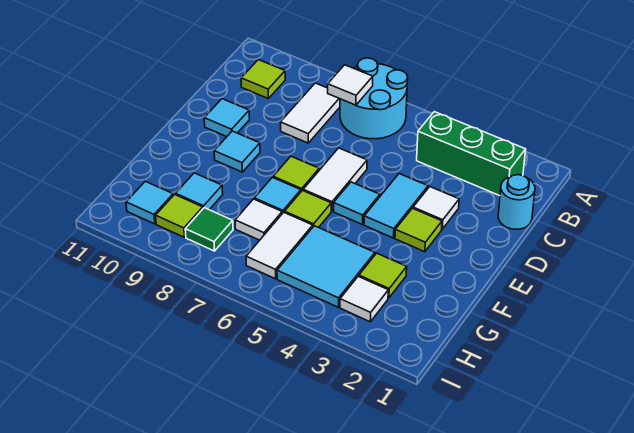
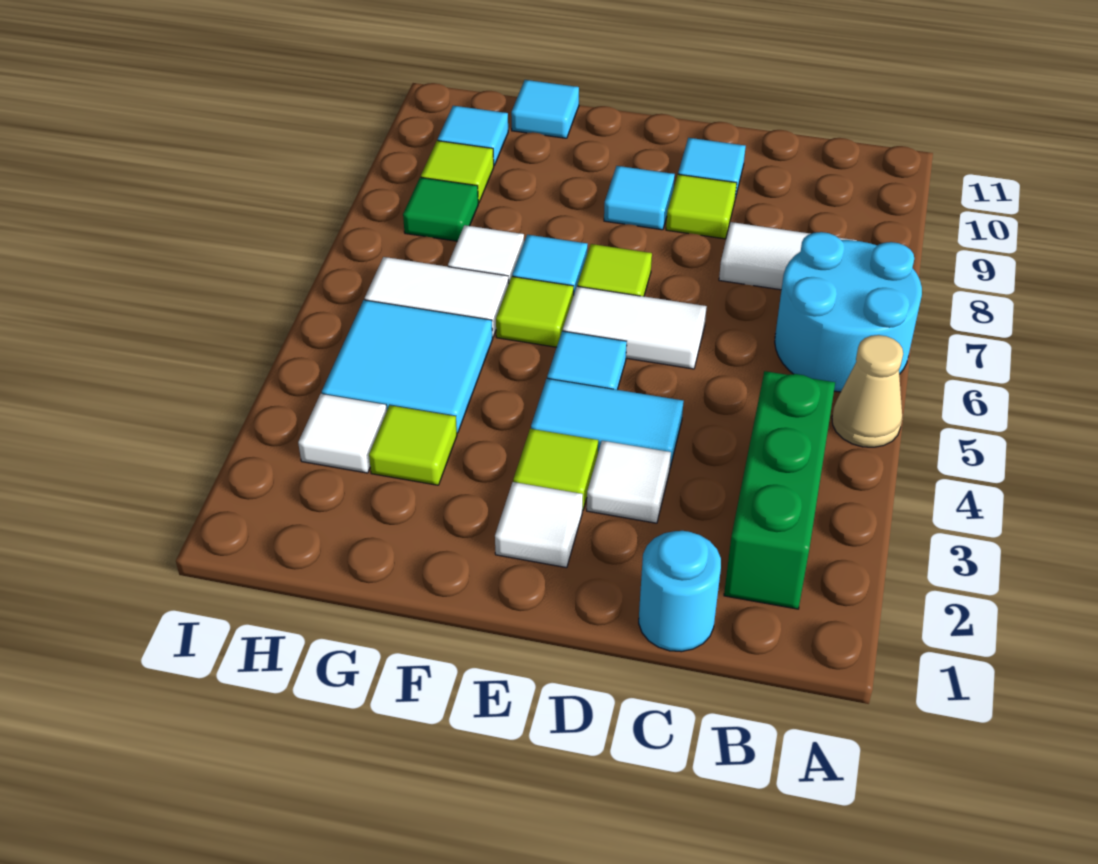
none -> tan cone A5 level 1
white tile B7 level 2 -> white tile E2 level 1
lime tile B10 level 1 -> lime tile D9 level 1
cyan tile G9 level 1 -> cyan tile G11 level 1

